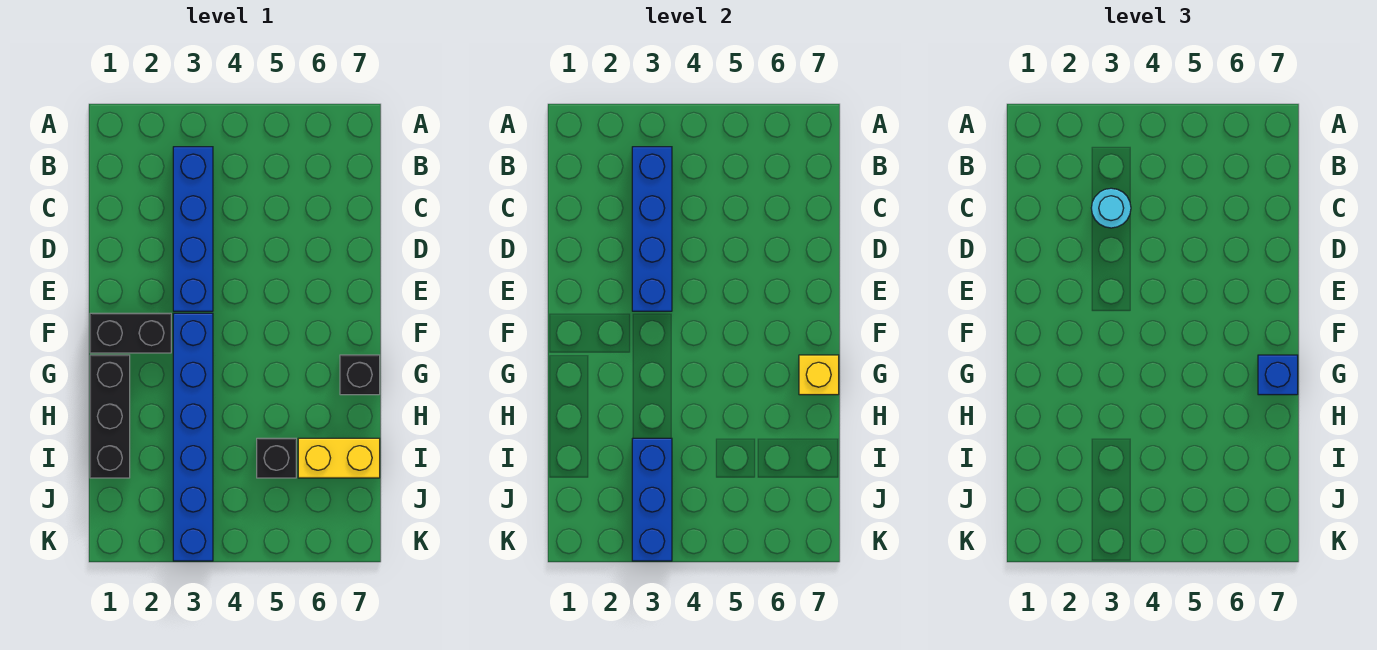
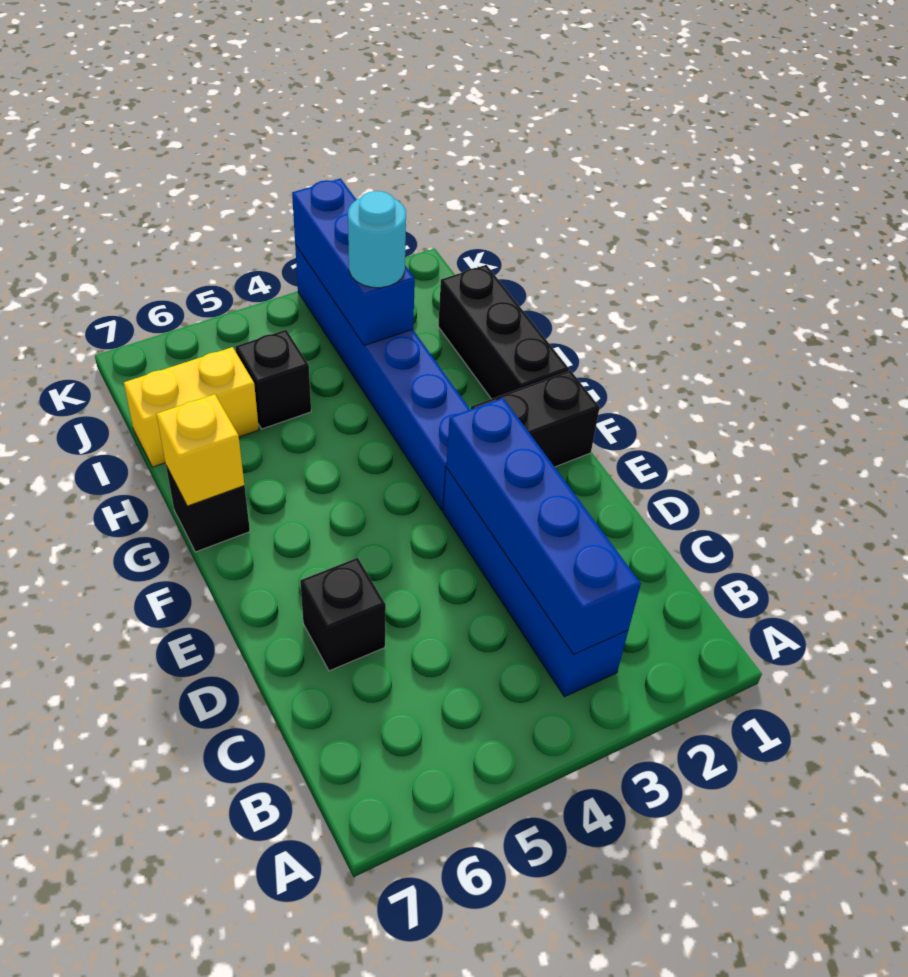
cyan round brick C3 level 3 -> cyan round brick I3 level 3
none -> black brick D6 level 1
blue brick G7 level 3 -> none

